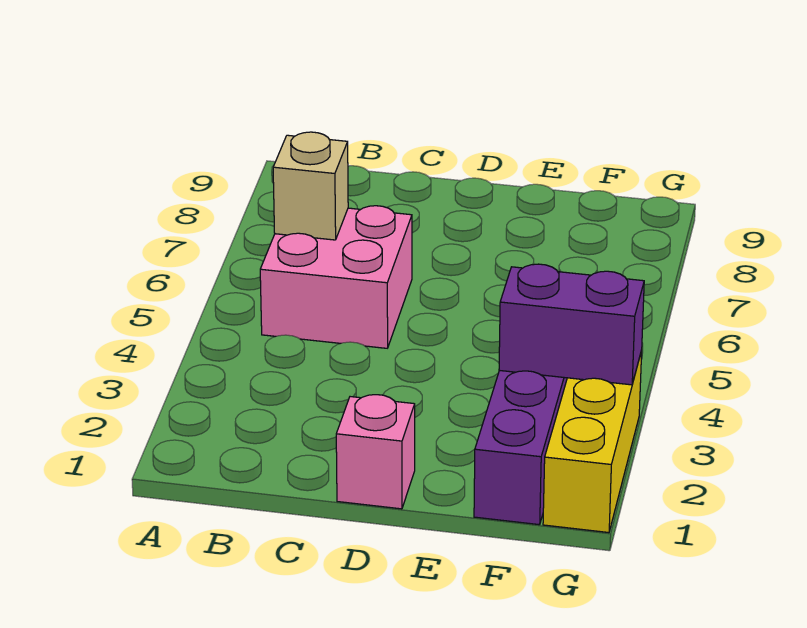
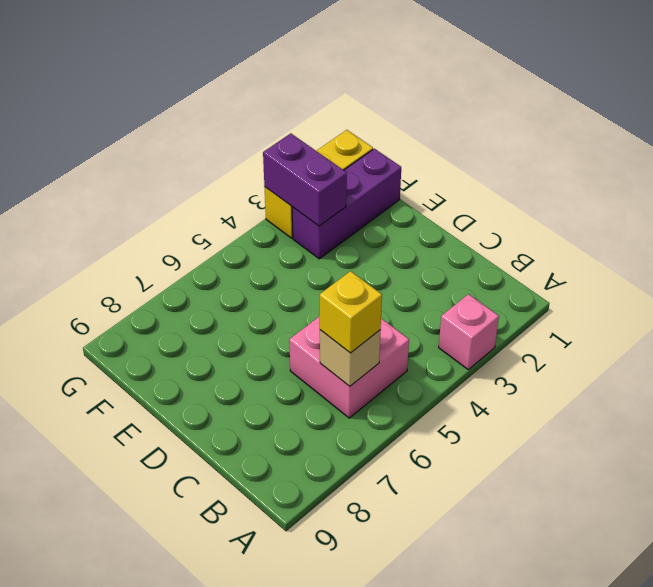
none -> yellow brick B6 level 3
pink brick D1 level 1 -> pink brick A3 level 1

